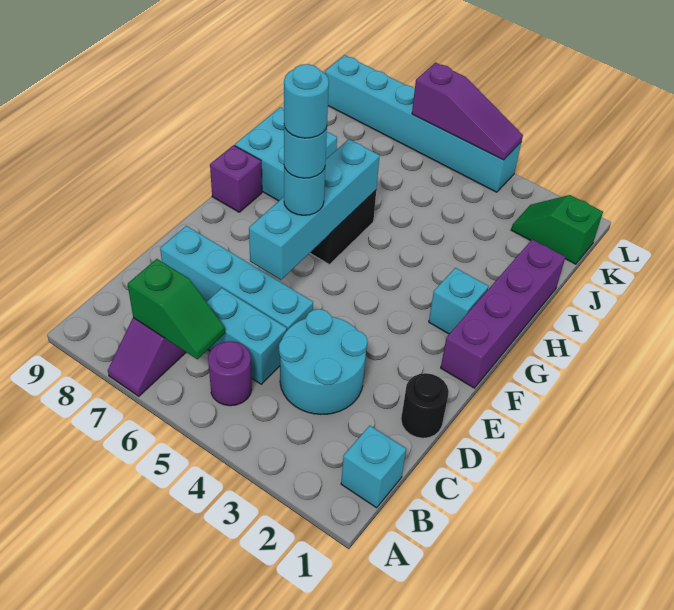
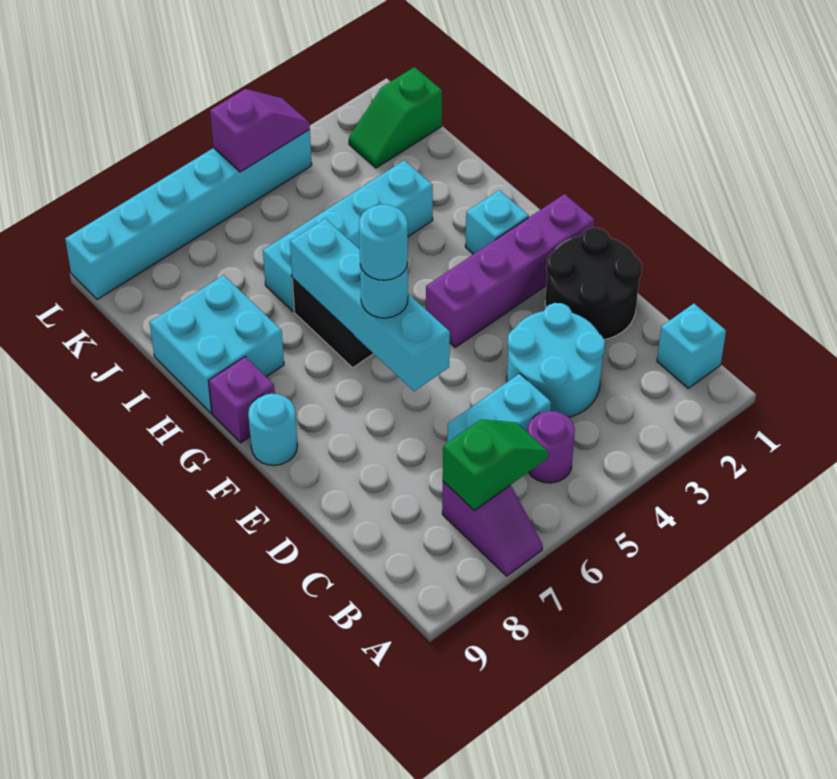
black round brick D1 level 1 -> black round brick D1:E2 level 1
cyan brick D5:D8 level 1 -> cyan brick I3:I6 level 1
purple brick F1:I1 level 1 -> purple brick F1:F4 level 1
cyan round brick F6 level 5 -> cyan round brick F9 level 1
purple slope L4:L6 level 2 top 6 -> purple slope L4:L5 level 2 top 5

